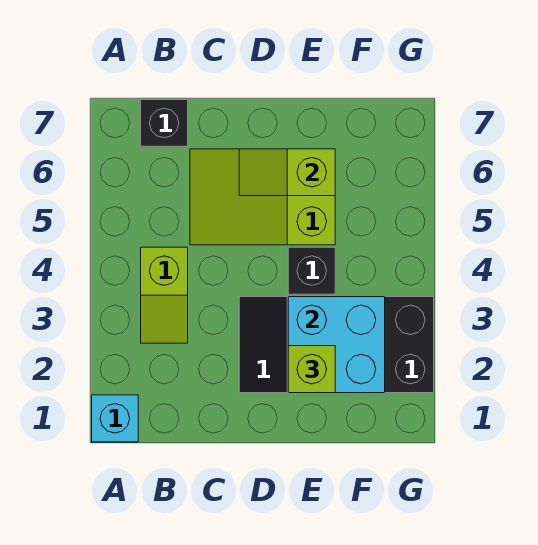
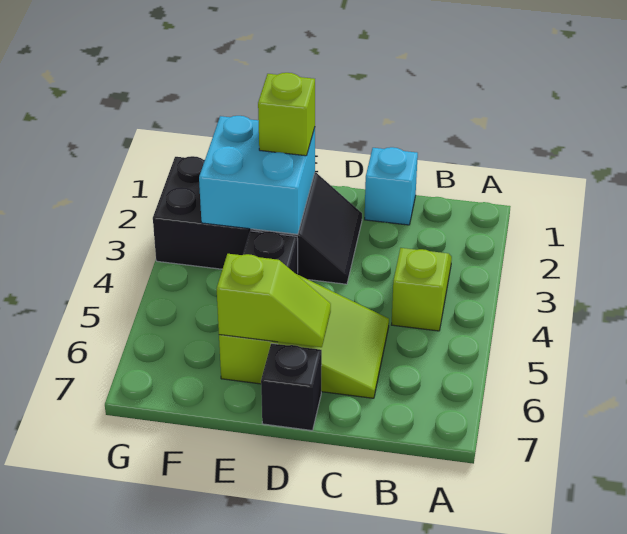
cyan brick A1 level 1 -> cyan brick C1 level 1
black brick B7 level 1 -> black brick D7 level 1

